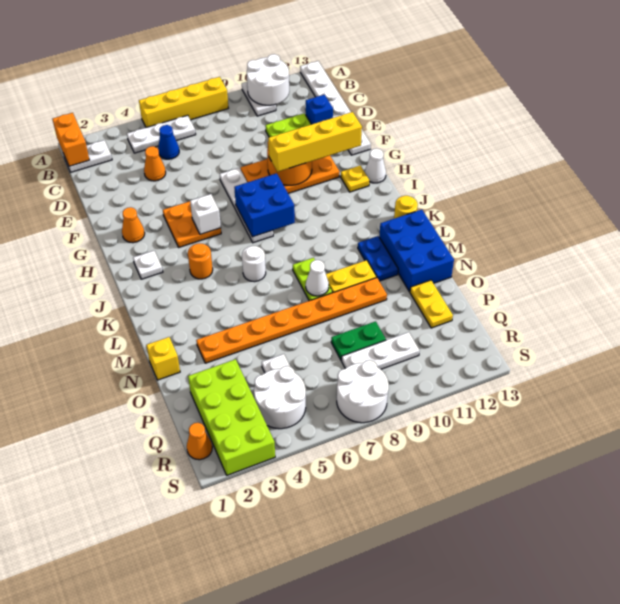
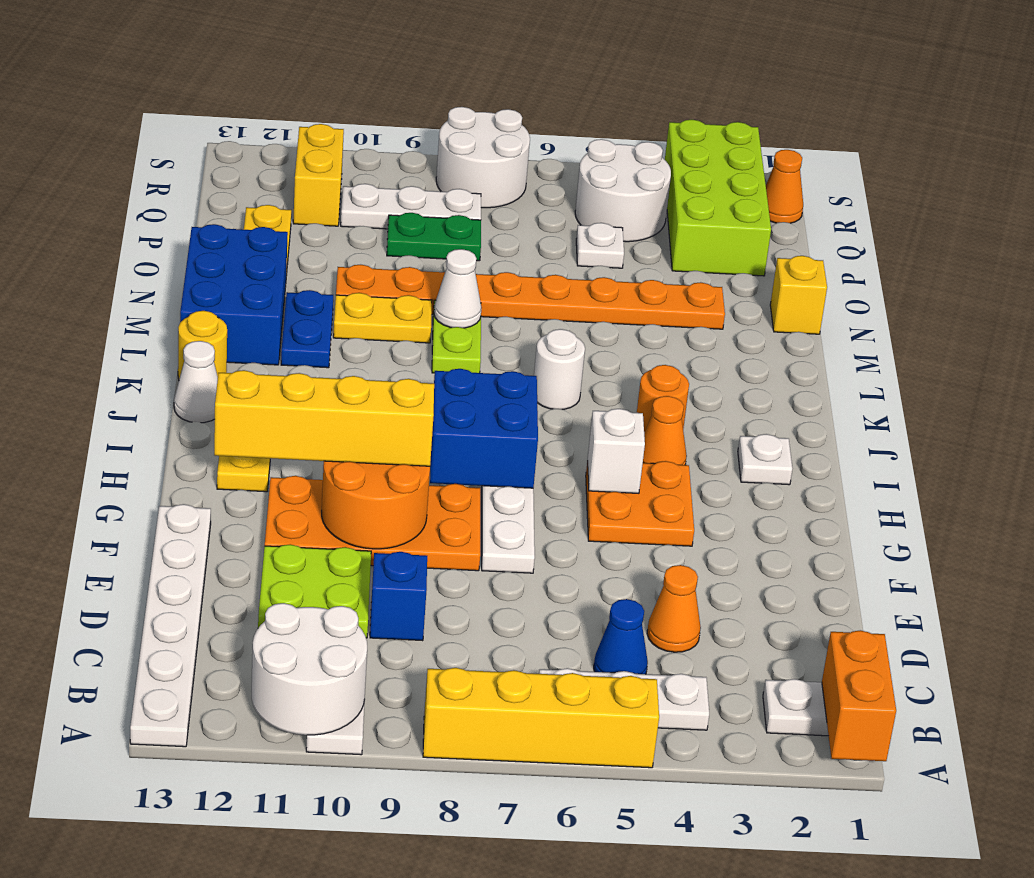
blue brick D12 level 1 -> blue brick D9 level 1
orange cone G2 level 1 -> orange cone I4 level 1
white cone H13 level 1 -> white cone J13 level 1
none -> yellow brick Q11:R11 level 1

